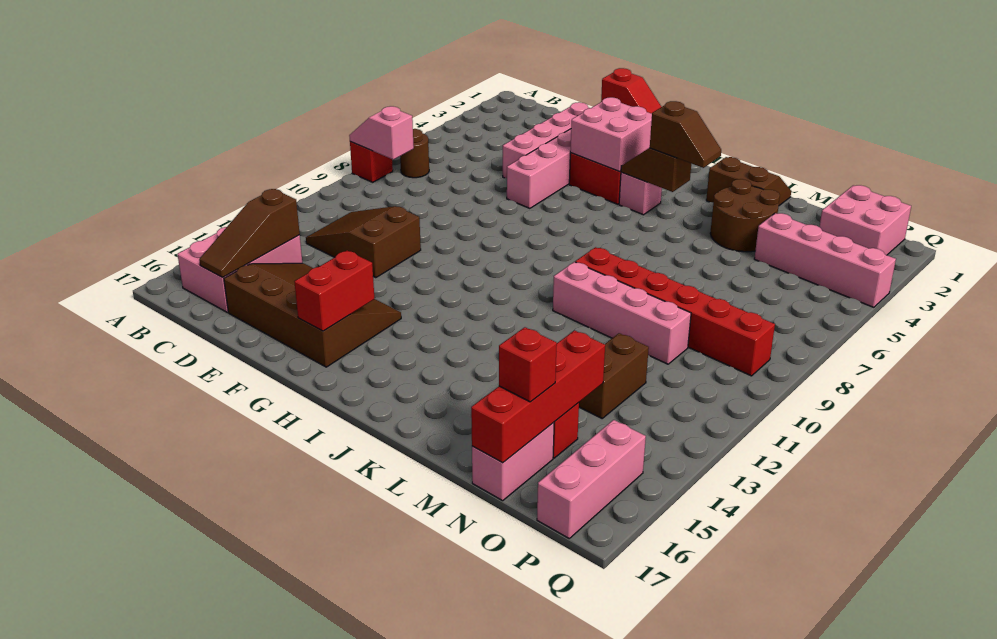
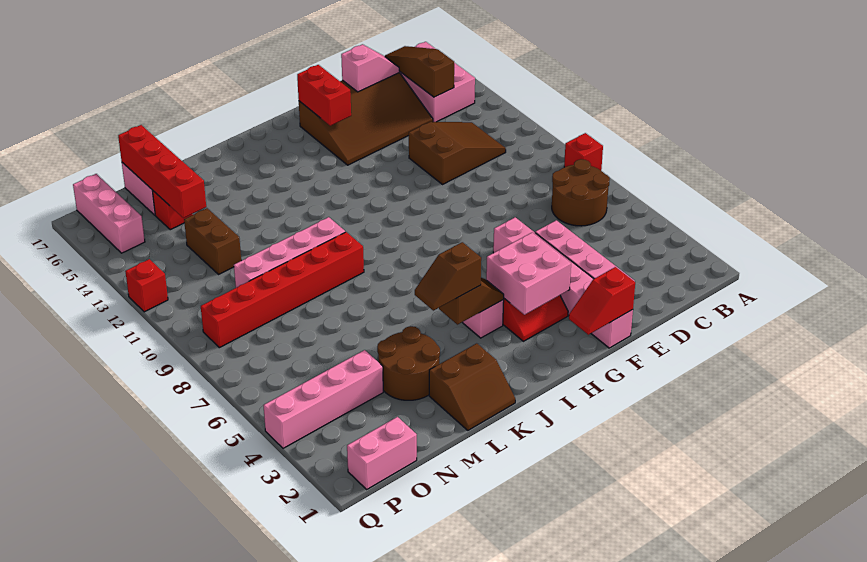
pink slope A8:B8 level 2 top B -> pink slope D16:E16 level 2 top E
brown round brick B7 level 1 -> brown round brick B6:C7 level 1
red brick N16 level 3 -> red brick Q12 level 1
pink brick O1:P2 level 1 -> pink brick O1:P1 level 1

